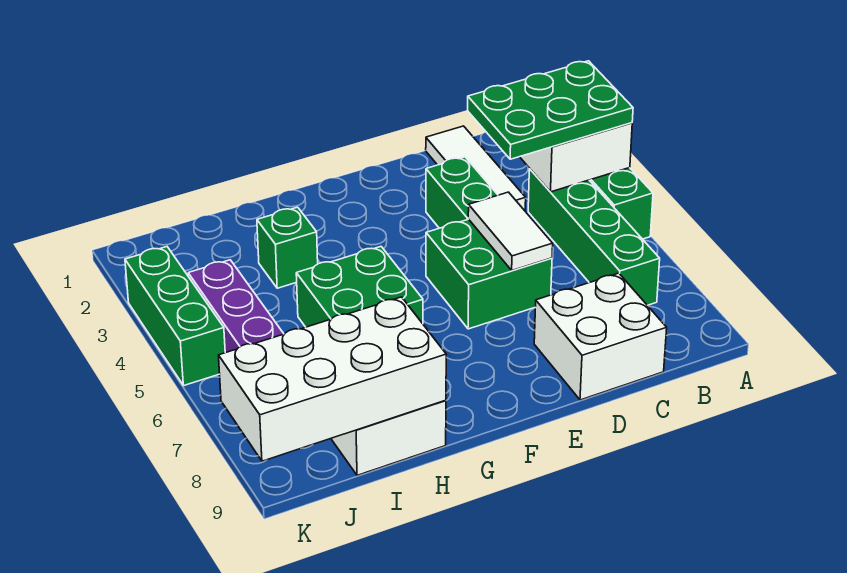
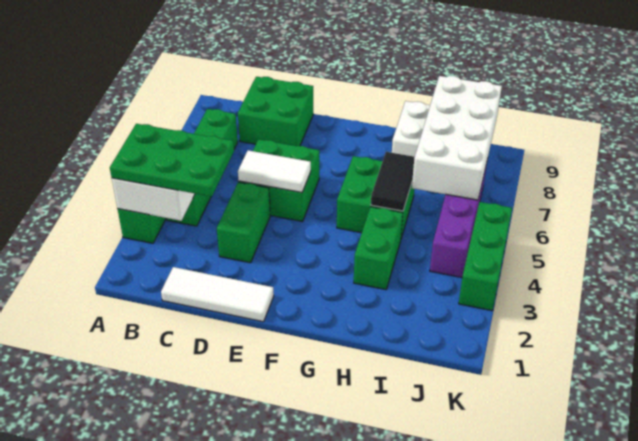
white tile C1:C3 level 1 -> white tile C1:E1 level 1
white brick C8:D9 level 1 -> green brick C8:D9 level 1
white tile D5:D6 level 2 -> white tile D5:E5 level 2
green brick H3 level 1 -> green brick H3:H4 level 1
none -> black tile H5:H6 level 2
white brick H8:K9 level 2 -> white brick I6:J9 level 2

